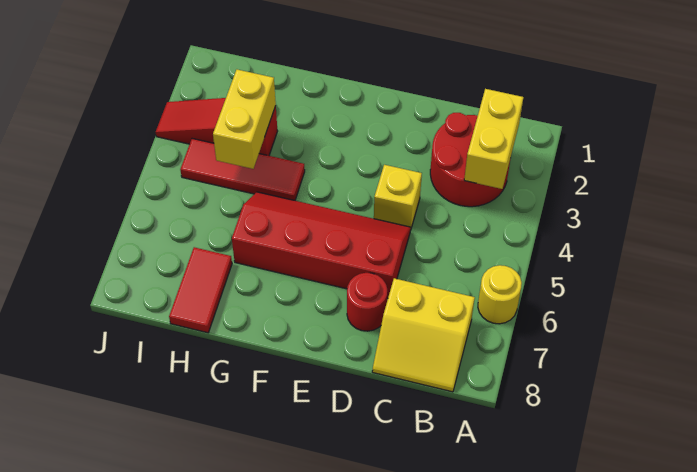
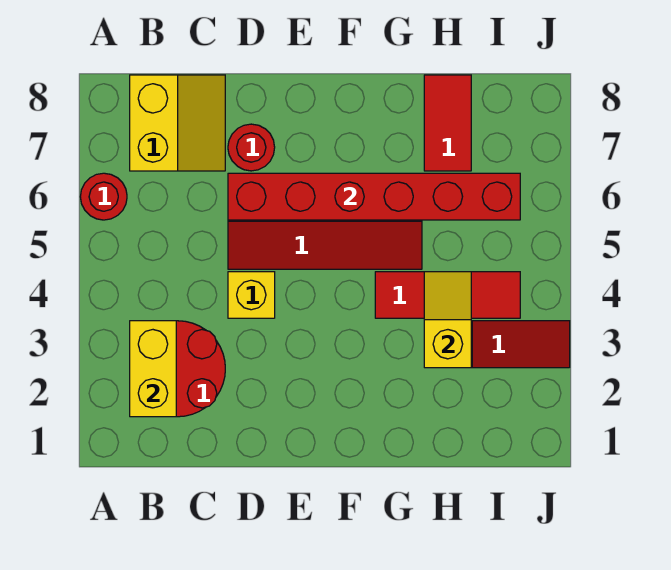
yellow round brick A6 level 1 -> red round brick A6 level 1
yellow slope B7:C8 level 1 top 7 -> yellow slope B7:C8 level 1 top B
none -> red brick D6:I6 level 2
yellow brick H3:H4 level 2 -> yellow slope H3:H4 level 2 top 3

